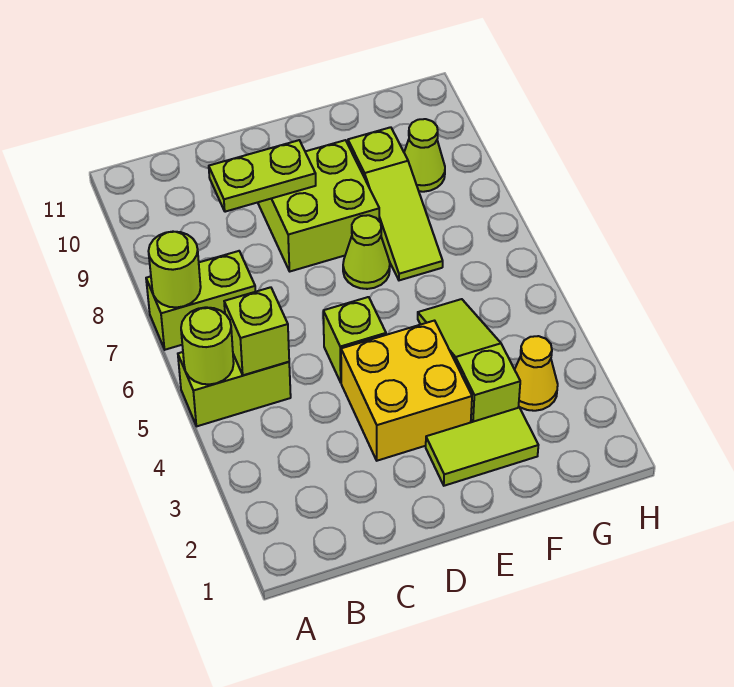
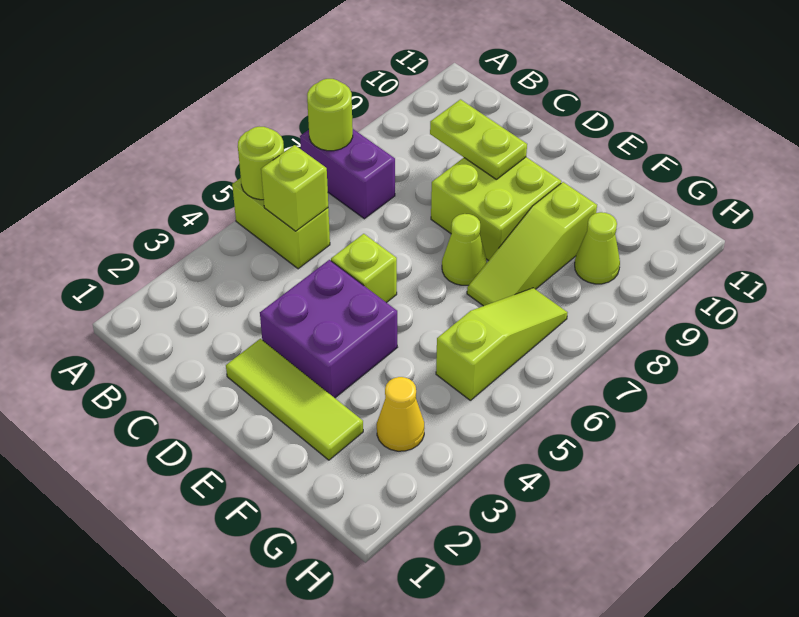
lime brick A7:B7 level 1 -> purple brick A7:B7 level 1
yellow brick D3:E4 level 1 -> purple brick D3:E4 level 1
lime tile E2:F2 level 1 -> lime tile D2:F2 level 1
lime slope F3:F5 level 1 top 3 -> lime slope G5:G7 level 1 top 5

